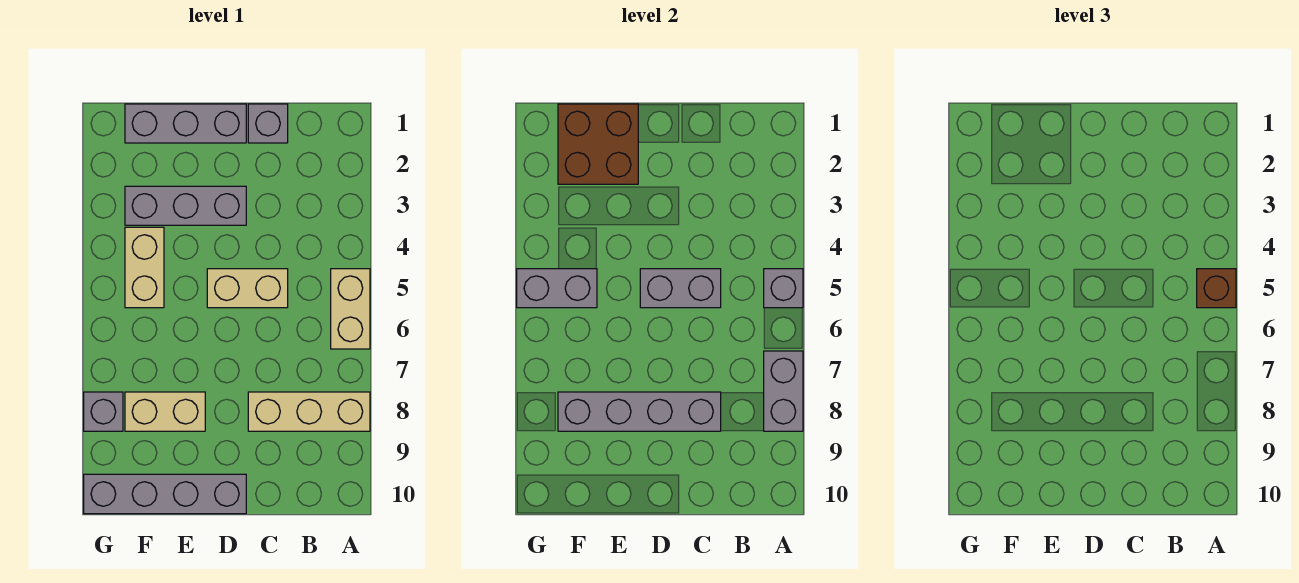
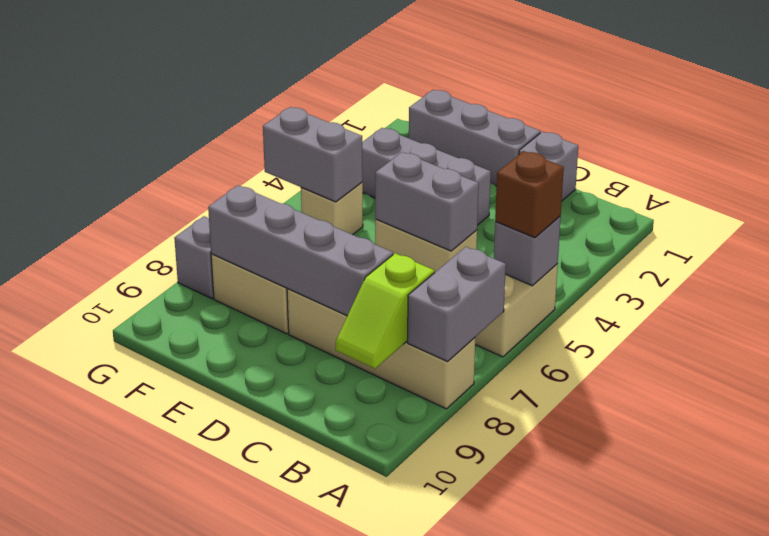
tan brick A8:C8 level 1 -> tan brick A8:D8 level 1
none -> lime slope B8:B9 level 2 top 8
grey brick D10:G10 level 1 -> none
brown brick E1:F2 level 2 -> none
tan brick F4:F5 level 1 -> tan brick F5 level 1

